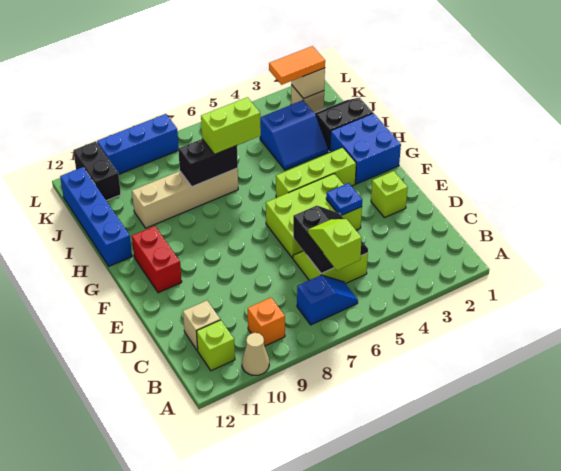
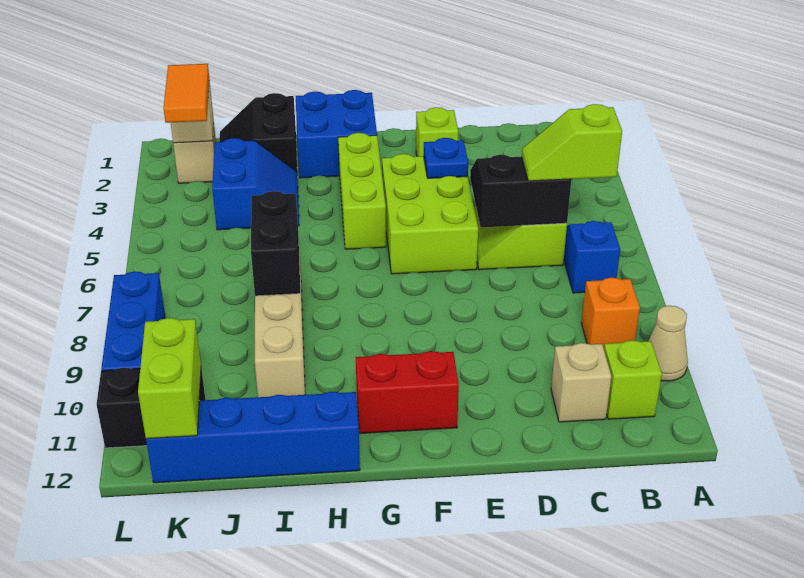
lime brick I6:I7 level 3 -> lime brick K11:K12 level 2

